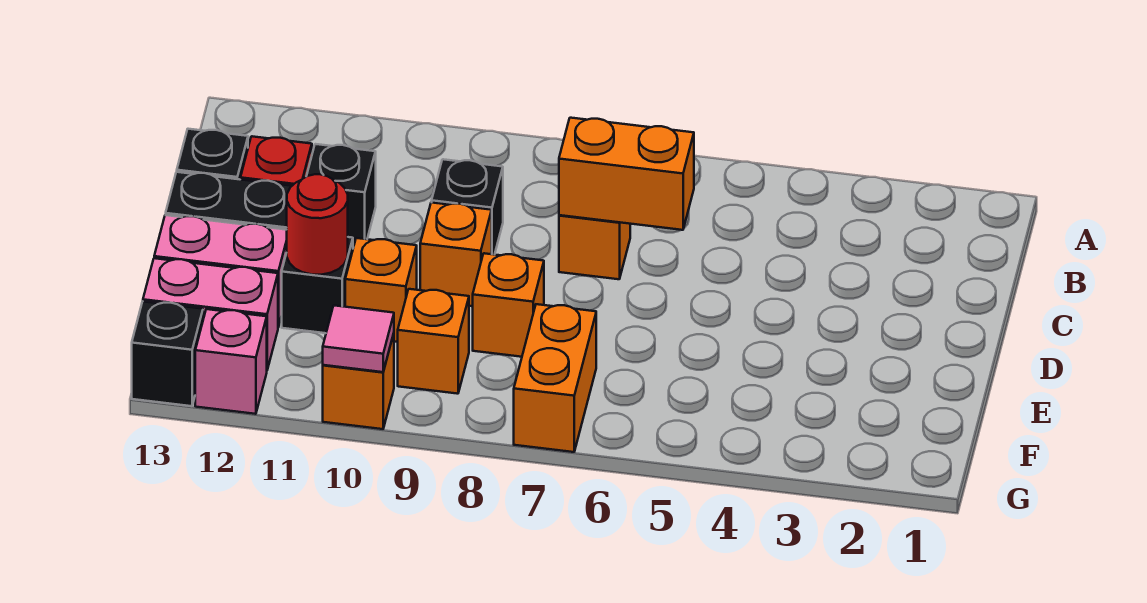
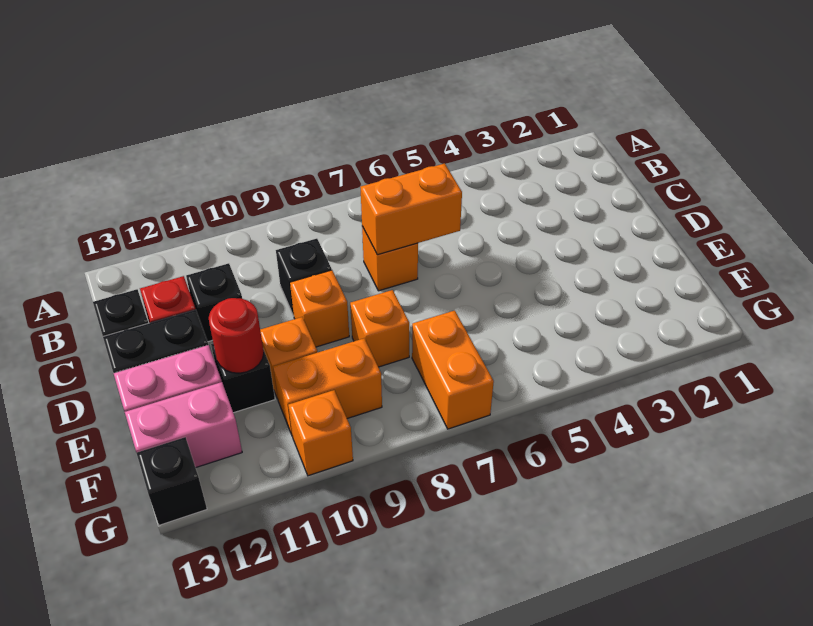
orange brick F9 level 1 -> orange brick F9:F10 level 1
pink tile G10 level 2 -> none
pink brick G12 level 1 -> none

